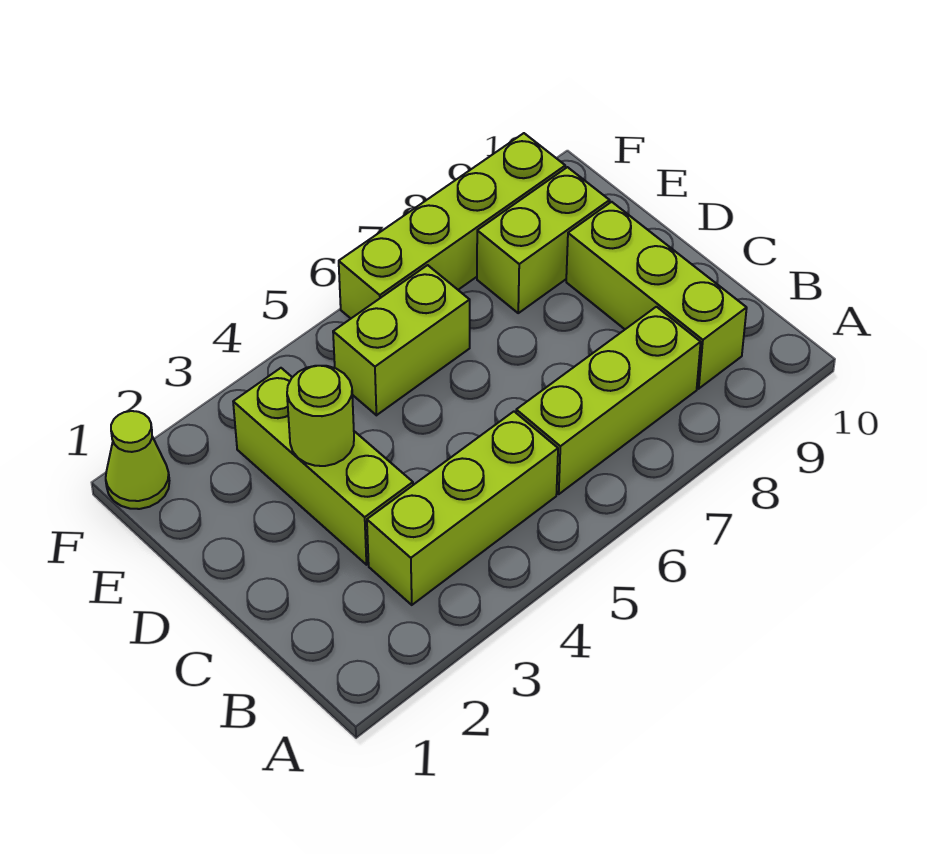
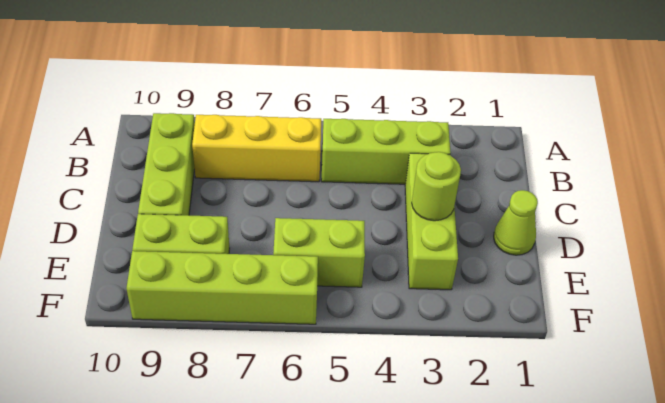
lime brick B6:B8 level 1 -> yellow brick B6:B8 level 1
lime cone F1 level 1 -> lime cone D1 level 1

